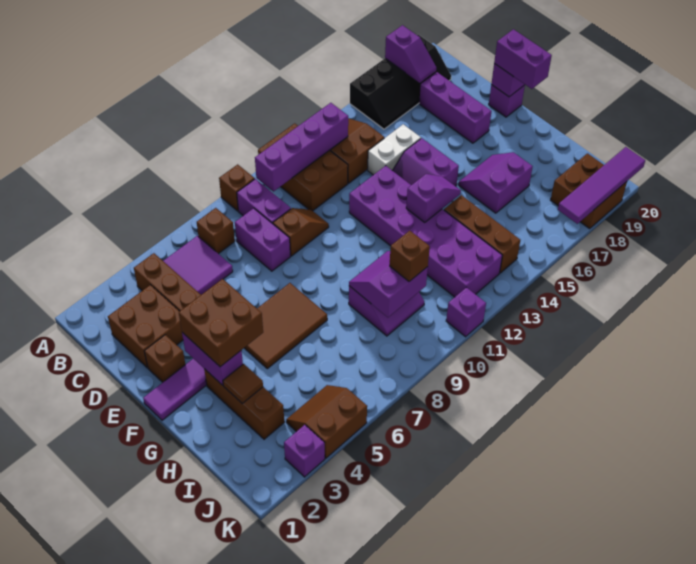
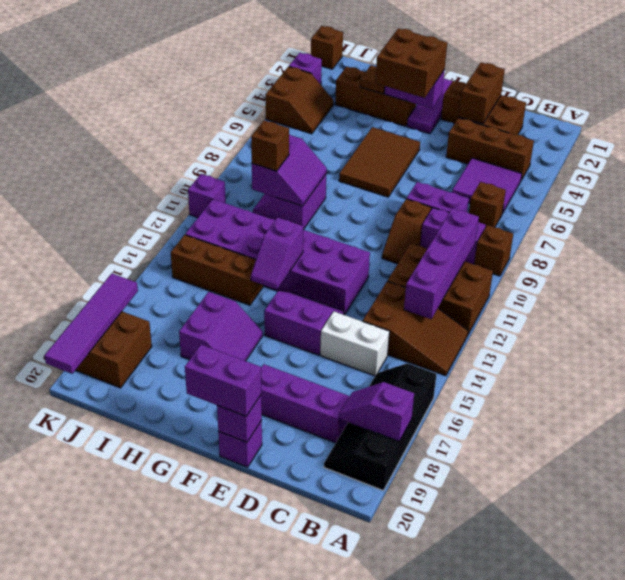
none -> brown brick D2:D3 level 2
white brick D14:D15 level 1 -> white brick C15:D15 level 1
none -> brown brick K1 level 1

